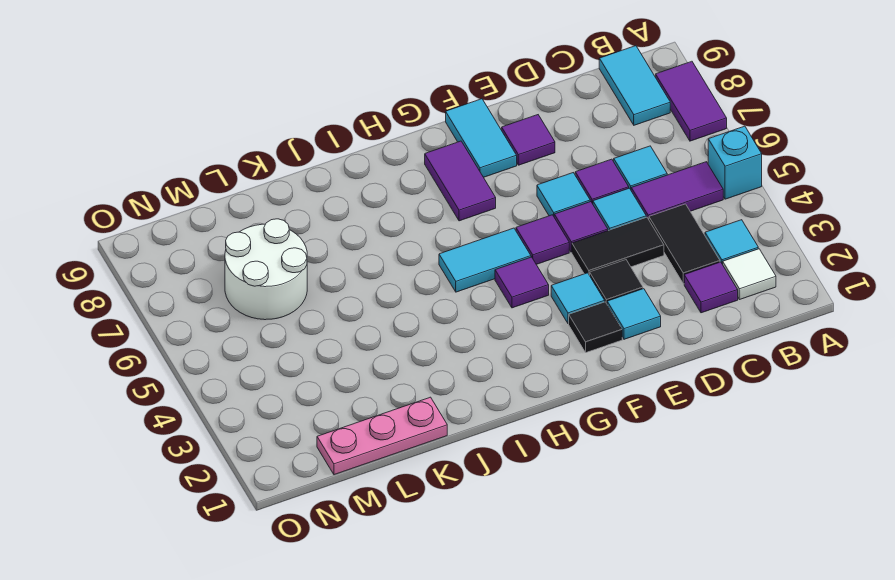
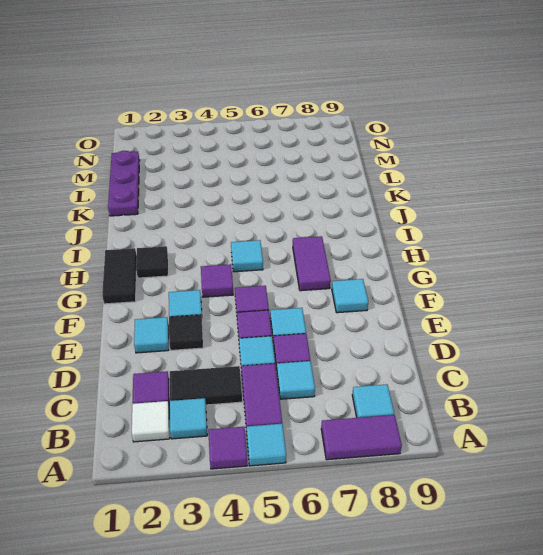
cyan brick A5 level 1 -> cyan tile A5 level 1
cyan tile B8:B9 level 1 -> cyan tile B8 level 1
black tile D4:E4 level 1 -> black tile G1:H1 level 1
purple tile E8 level 1 -> purple tile A4 level 1
black tile F2 level 1 -> black tile H2 level 1
cyan tile F8:F9 level 1 -> cyan tile F8 level 1
cyan tile G5:H5 level 1 -> cyan tile H5 level 1
purple tile G7:G8 level 1 -> purple tile G7:H7 level 1
pink plate K1:M1 level 1 -> purple plate K1:M1 level 1
white round brick L6:M7 level 1 -> none

